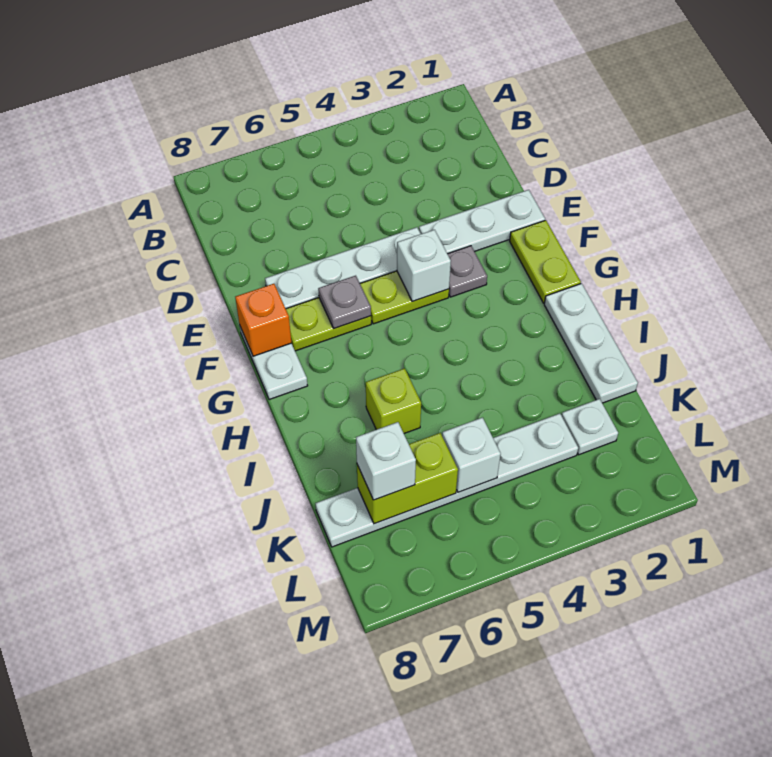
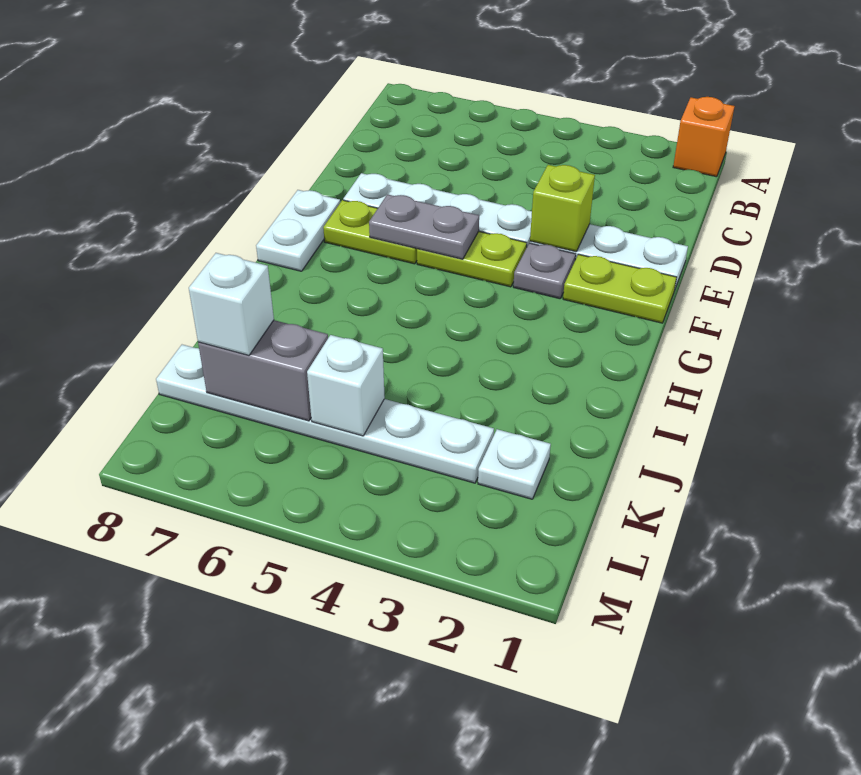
lime plate F1:G1 level 1 -> lime plate F1:F2 level 1
white brick F4 level 2 -> none
grey plate F6 level 2 -> grey plate F5:F6 level 2
orange brick F8 level 2 -> orange brick A1 level 1
white plate H1:J1 level 1 -> none
lime brick I6 level 1 -> lime brick E3 level 2
lime brick K6:K7 level 2 -> grey brick K6:K7 level 2

